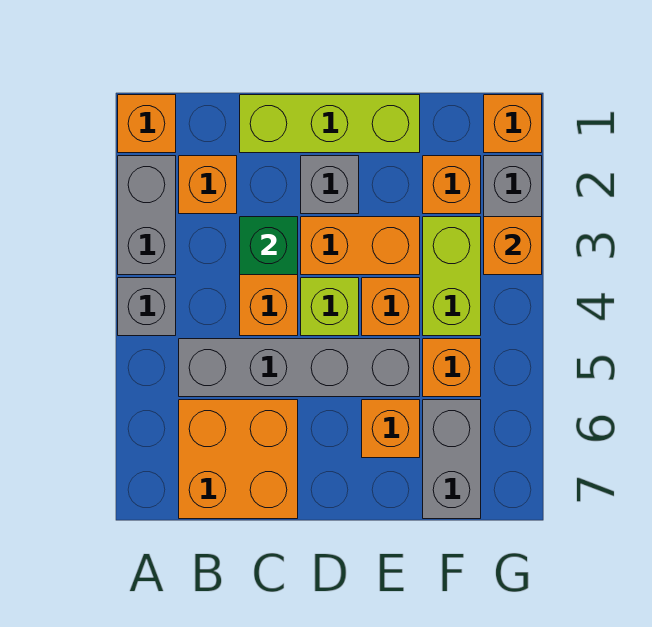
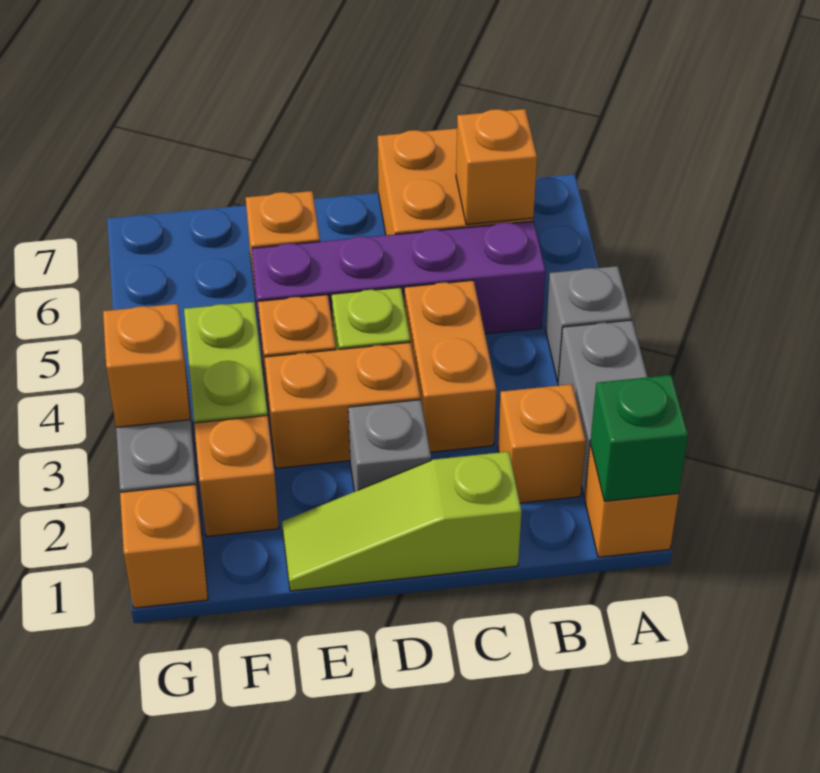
grey brick B5:E5 level 1 -> purple brick B5:E5 level 1
lime brick C1:E1 level 1 -> lime slope C1:E1 level 1 top C
green brick C3 level 2 -> green brick A1 level 2
orange brick F5 level 1 -> orange brick B6 level 2
grey brick F6:F7 level 1 -> none

